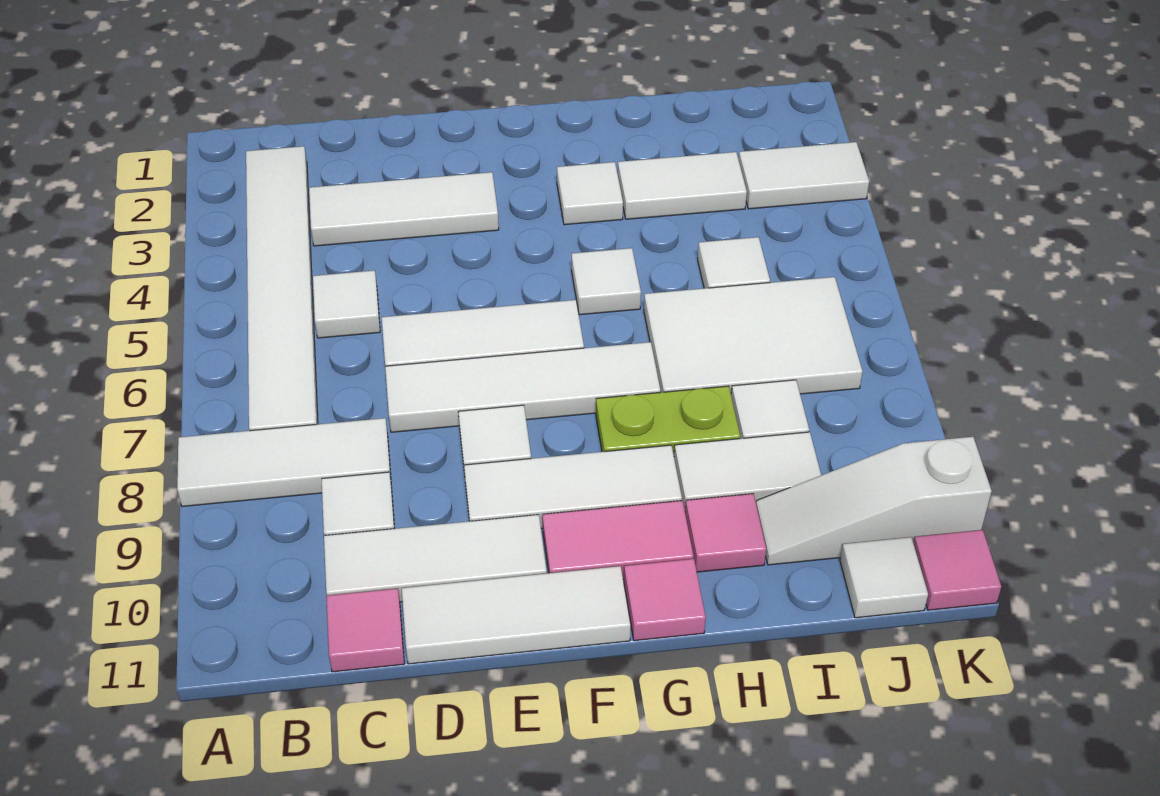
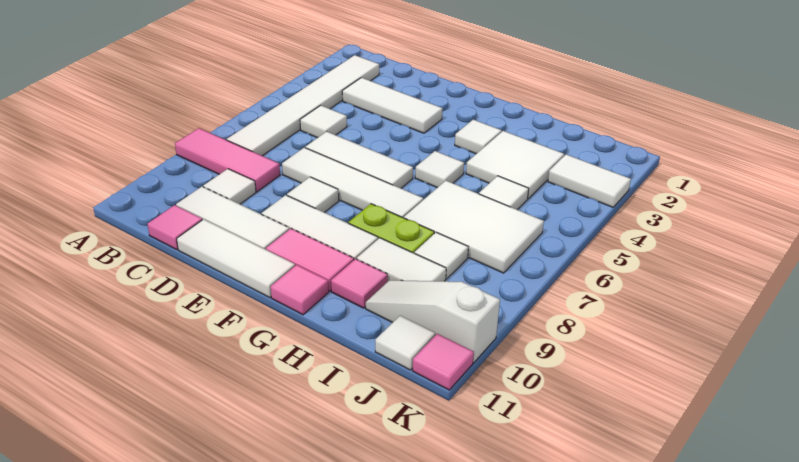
white tile A8:C8 level 1 -> pink tile A8:C8 level 1
white tile H3:I3 level 1 -> white tile H3:I4 level 1

